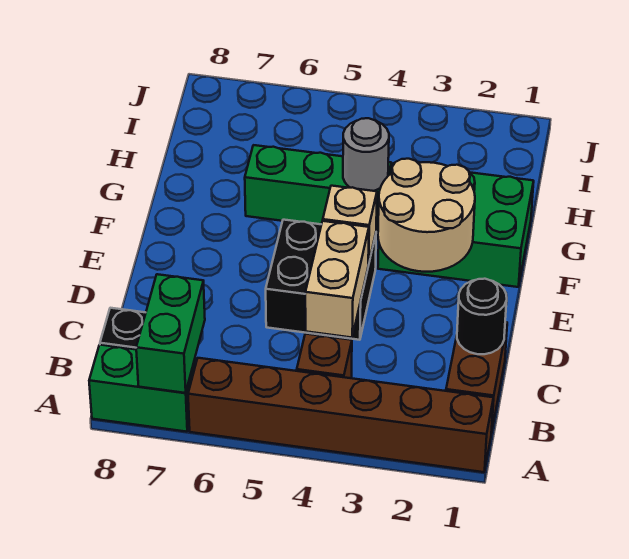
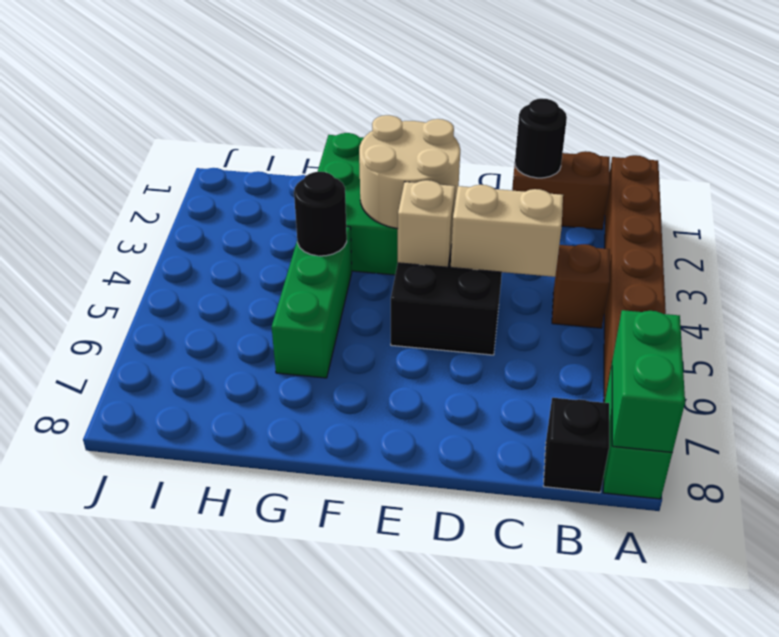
green brick A7:B7 level 2 -> green brick A7:A8 level 2
grey round brick G4 level 2 -> black round brick G4 level 2

